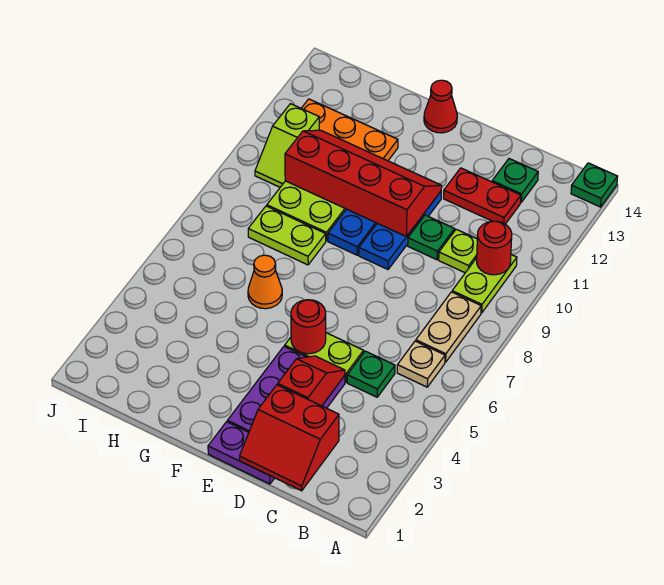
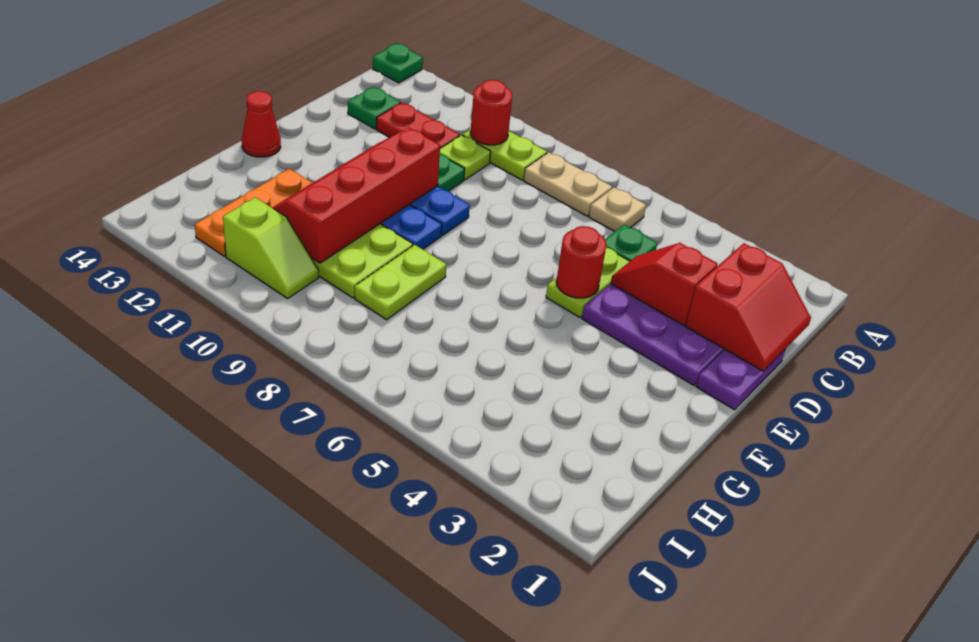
red plate C12:D12 level 1 -> red plate C11:C12 level 1
orange cone G6 level 1 -> none

